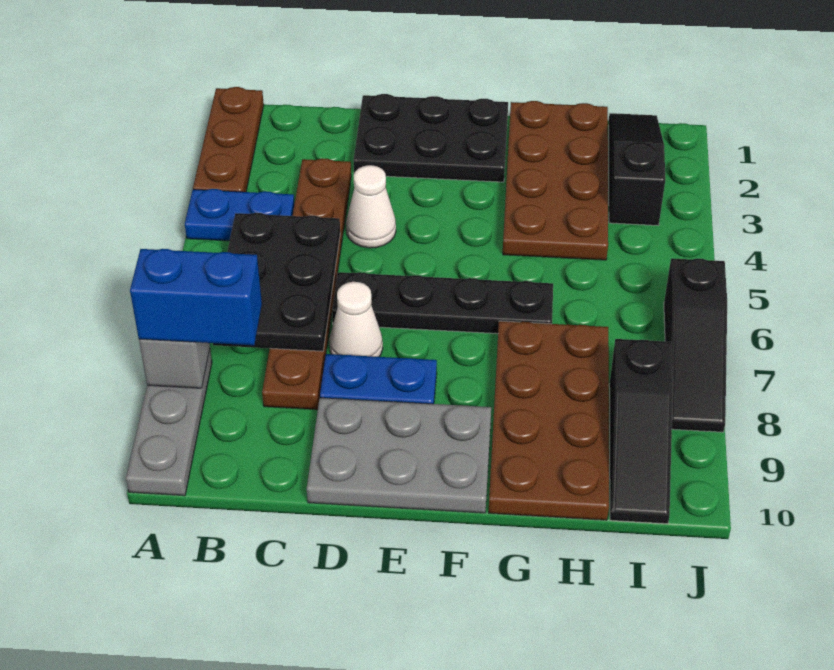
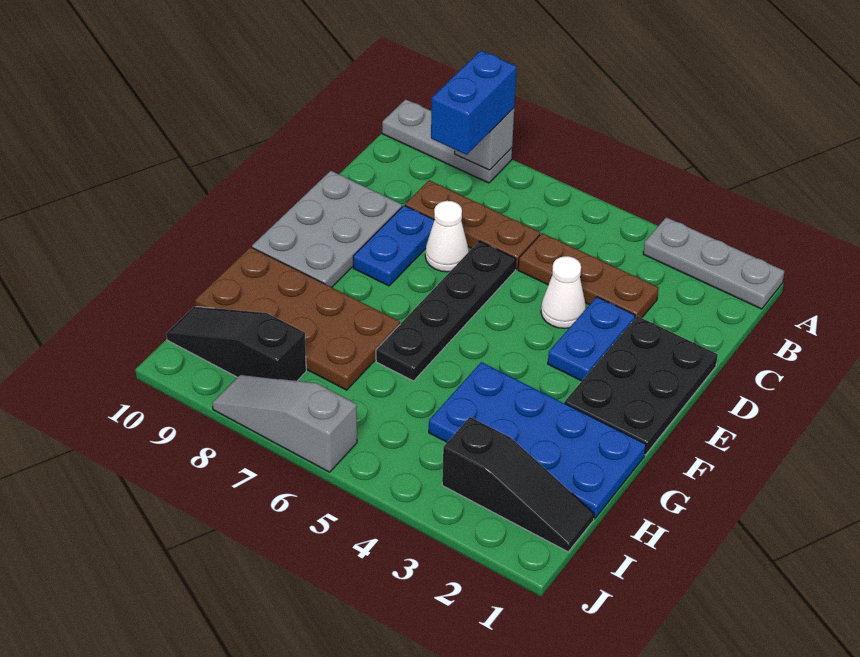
brown plate A1:A3 level 1 -> grey plate A1:A3 level 1
blue plate A4:B4 level 1 -> blue plate D3:E3 level 1
black plate B5:C7 level 2 -> none
brown plate G1:H4 level 1 -> blue plate G1:H4 level 1
black slope J6:J8 level 1 top 6 -> grey slope J6:J8 level 1 top 6

